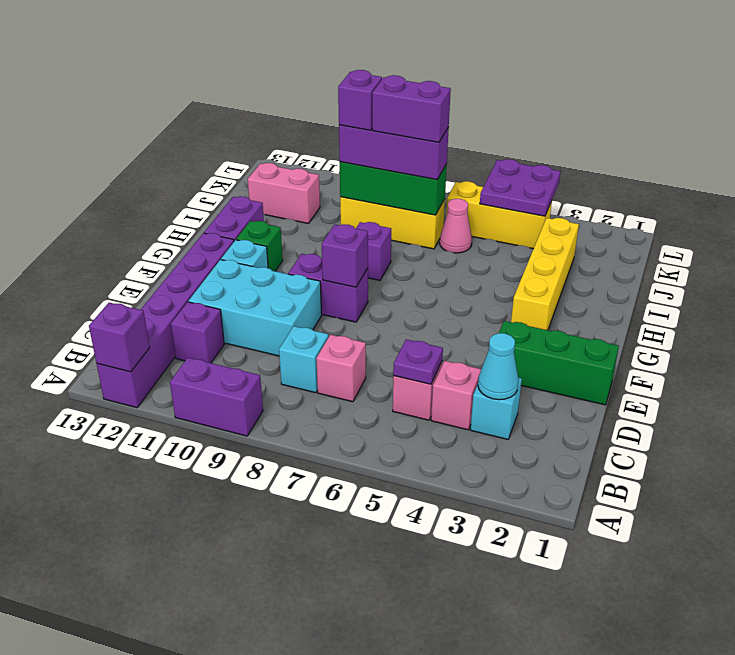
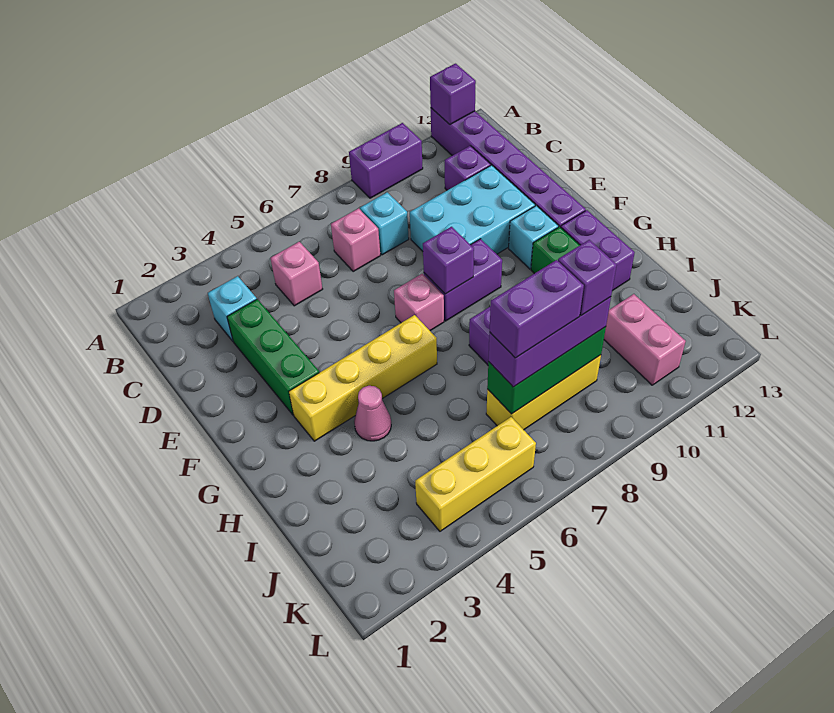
cyan cone C3 level 2 -> none
pink brick C4 level 1 -> pink brick F7 level 1
purple plate C5 level 2 -> none
green brick E1:E3 level 1 -> green brick D3:F3 level 1
yellow brick G3:J3 level 1 -> yellow brick G3:G6 level 1
pink cone J6 level 1 -> pink cone H4 level 1
pink brick J11:J12 level 1 -> pink brick J11:K11 level 1
purple plate K4:L5 level 2 -> none

